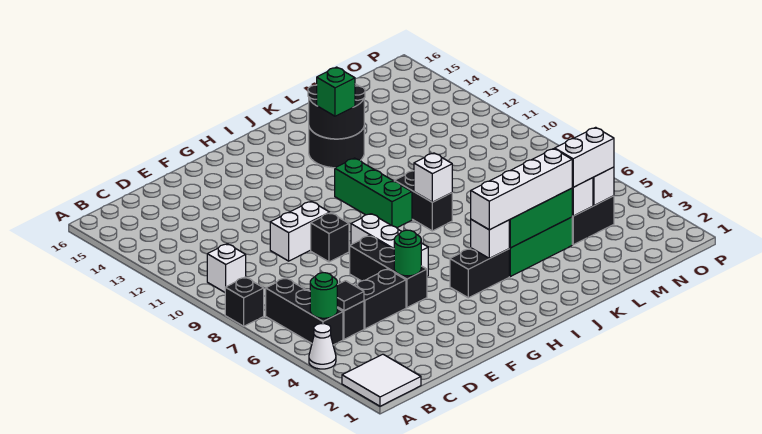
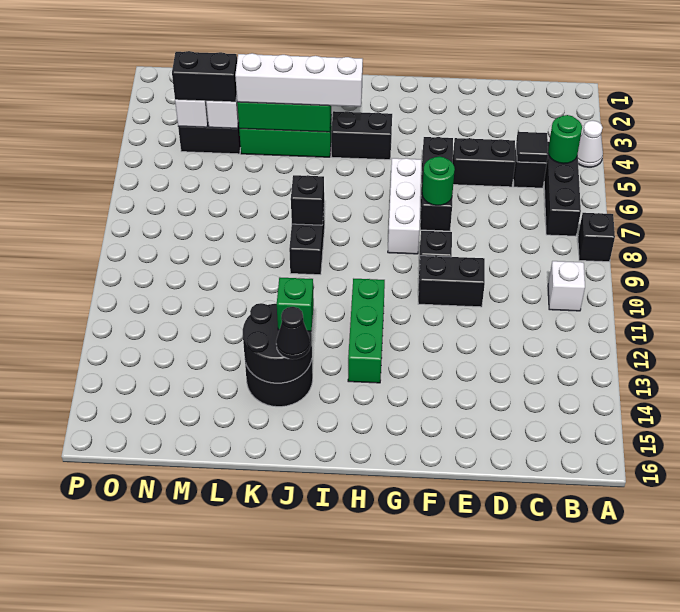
white tile A1:B2 level 1 -> none
white brick E10:F10 level 1 -> black brick E10:F10 level 1
green round brick F5 level 2 -> green round brick F7 level 2
white brick I4 level 2 -> none
green brick I9:I11 level 1 -> green brick H11:H13 level 1
white brick J8 level 2 -> black brick J8 level 2
none -> black cone J14 level 3
white brick M4:N4 level 3 -> black brick M4:N4 level 3

